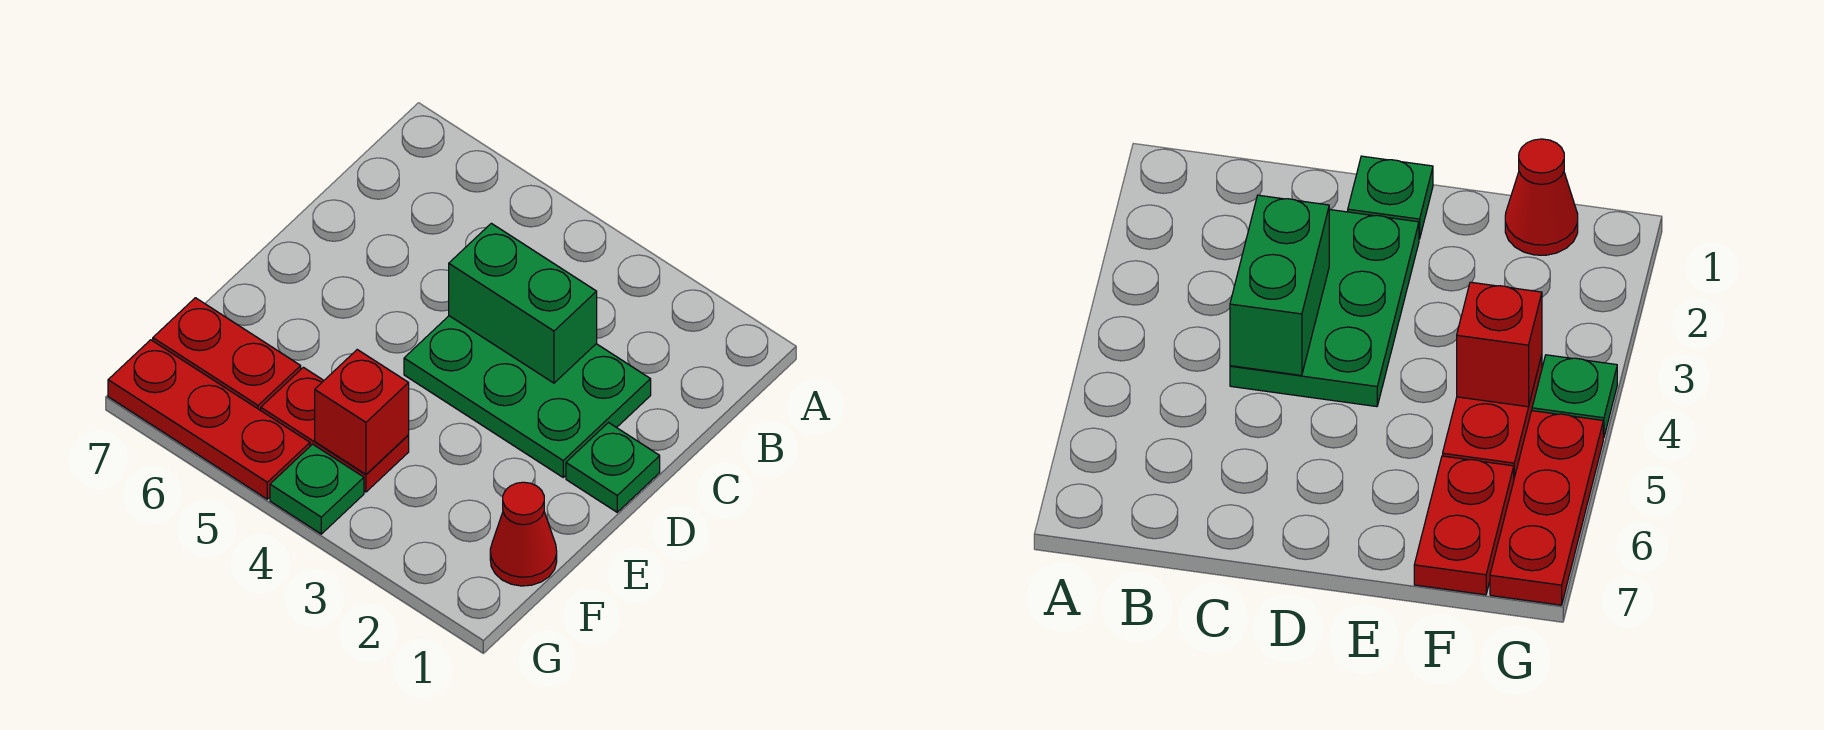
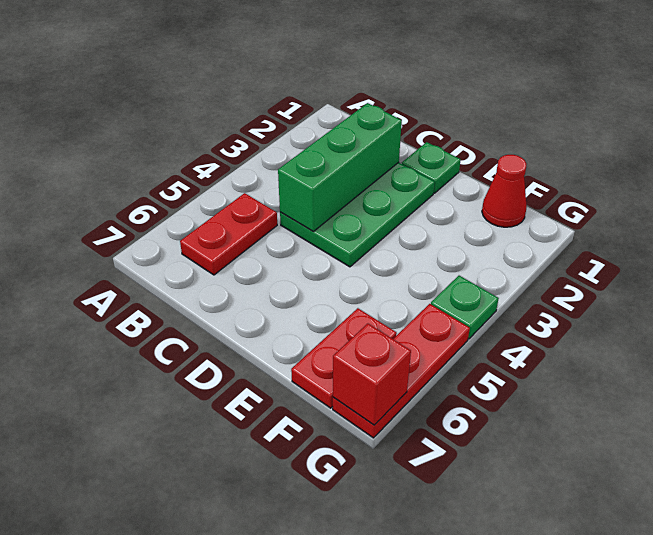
green brick C3:C4 level 2 -> green brick C2:C4 level 2
red plate F4:F5 level 1 -> red plate B5:B6 level 1
red brick F4 level 2 -> red brick G7 level 2

